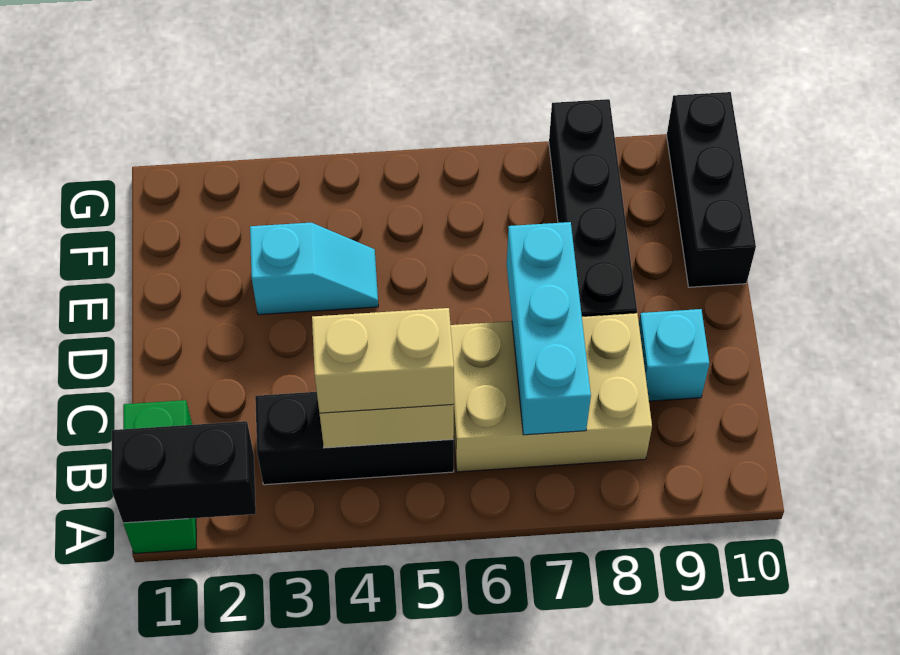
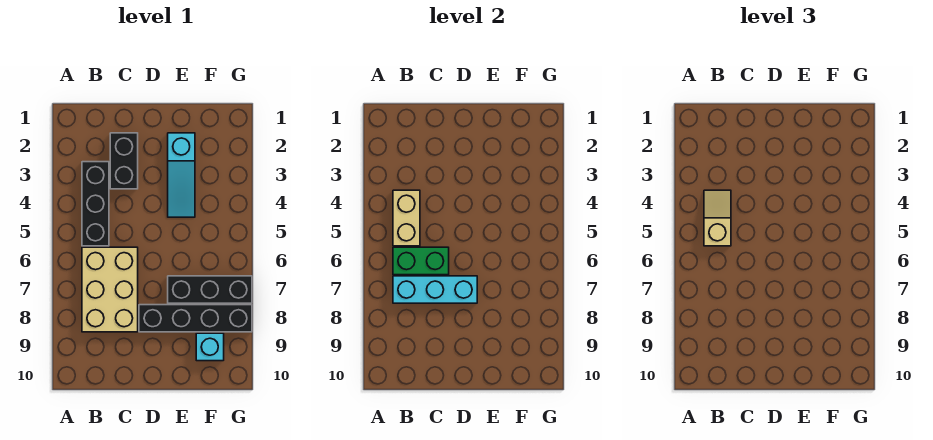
green brick A1:B1 level 1 -> green brick B6:C6 level 2
black brick A1:A2 level 2 -> black brick C2:C3 level 1
tan brick B4:B5 level 3 -> tan slope B4:B5 level 3 top 5
cyan brick C9 level 1 -> cyan brick F9 level 1
cyan slope E3:E4 level 1 top 3 -> cyan slope E2:E4 level 1 top 2
black brick E10:G10 level 1 -> black brick E7:G7 level 1

